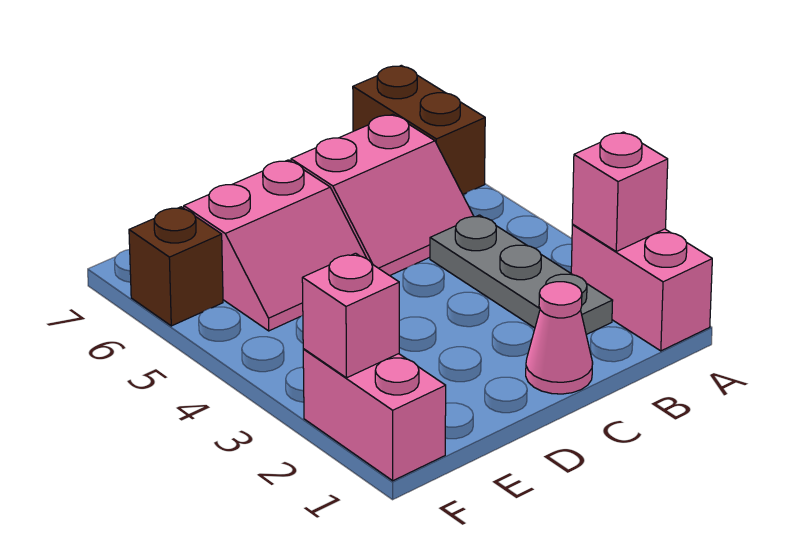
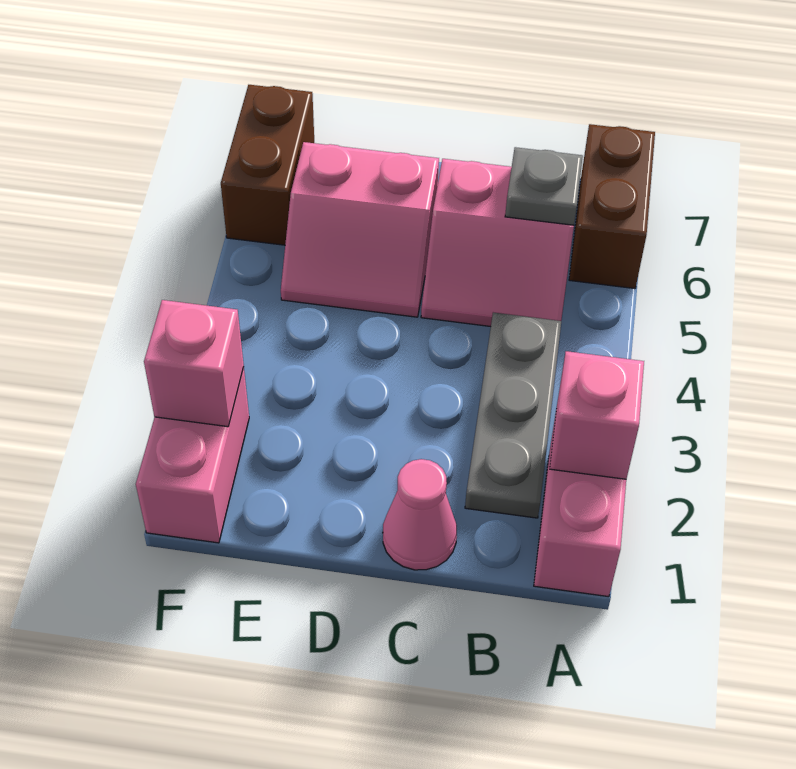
none -> grey plate B6 level 2
brown brick F6 level 1 -> brown brick F6:F7 level 1

